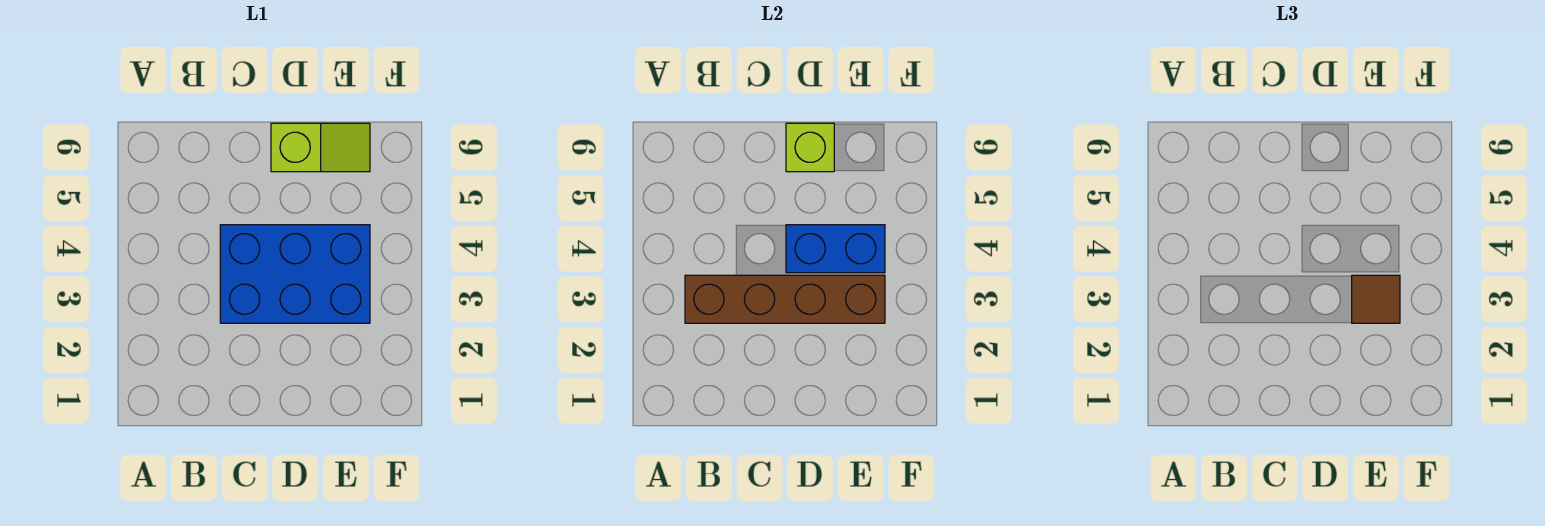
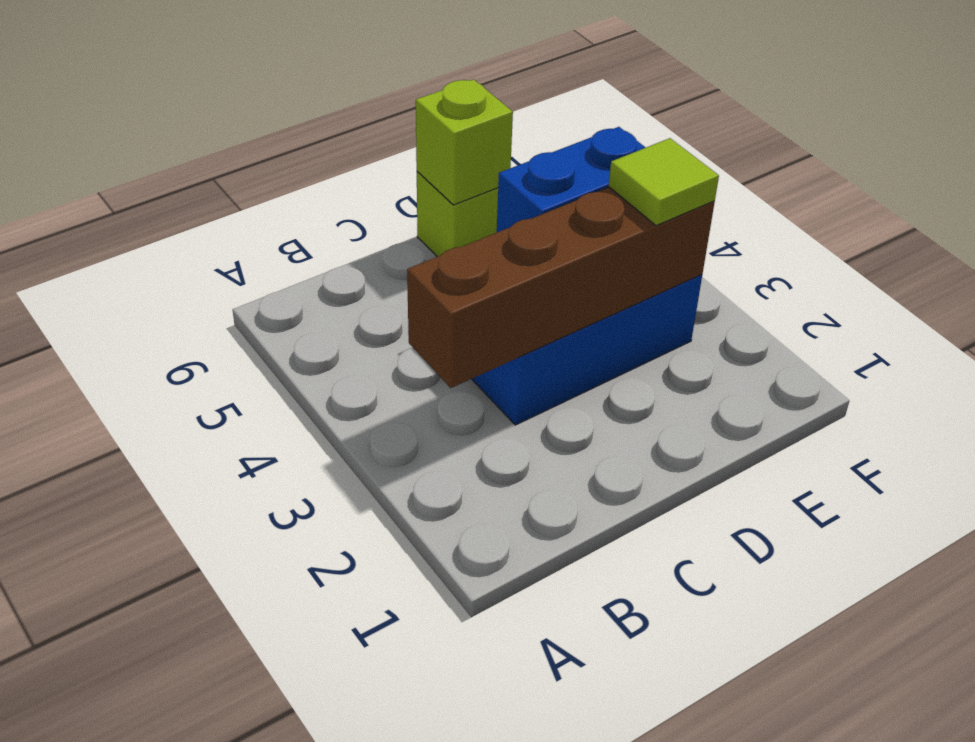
brown tile E3 level 3 -> lime tile E3 level 3

